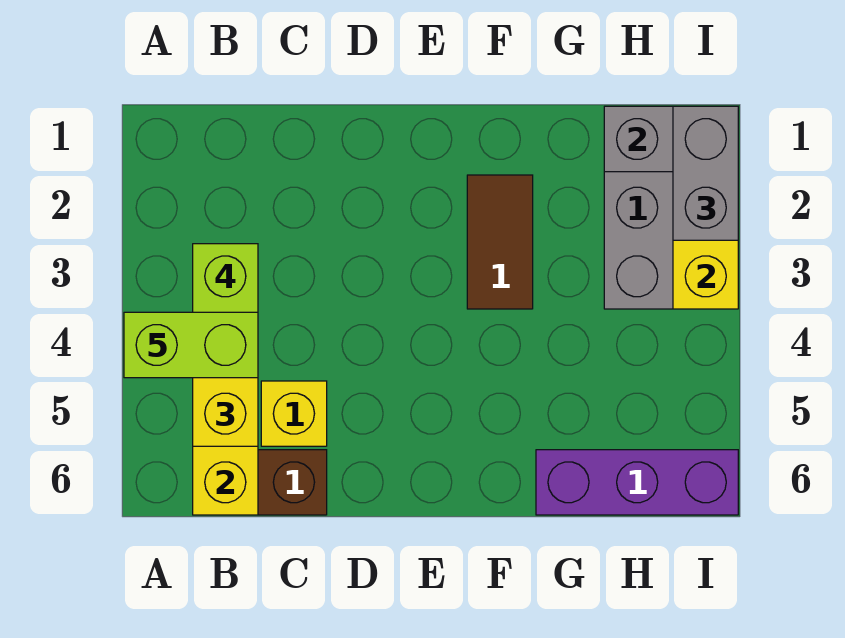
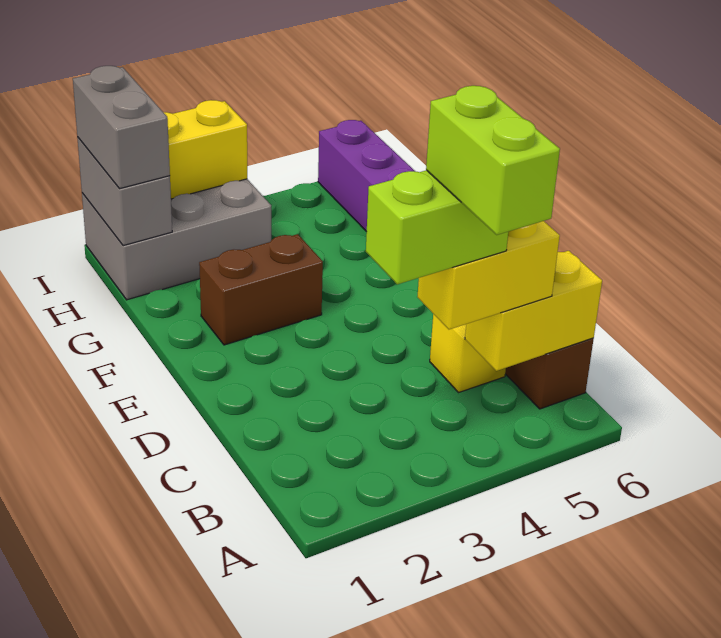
brown tile F2:F3 level 1 -> brown brick F2:F3 level 1
grey brick I1:I2 level 3 -> grey brick H1:I1 level 3

